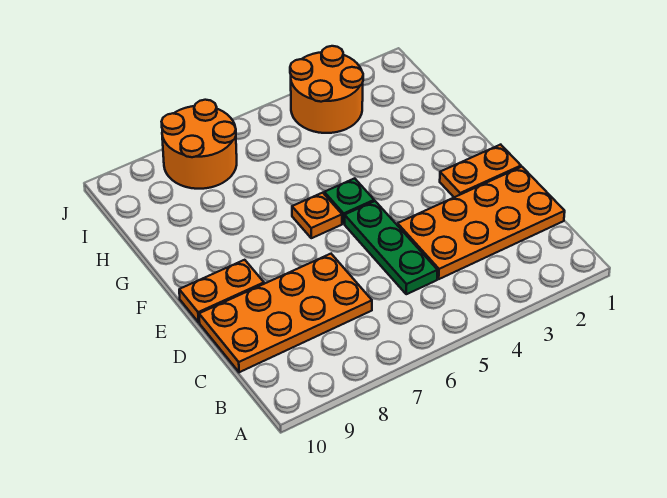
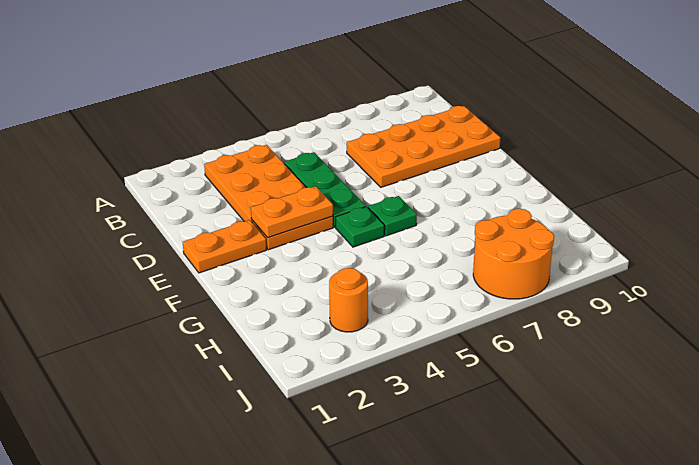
orange plate C1:D4 level 1 -> orange plate B3:E4 level 1
orange plate E9:E10 level 1 -> orange plate E3:E4 level 2
orange plate F6 level 1 -> green plate F6 level 1
orange round brick I3:J4 level 1 -> orange round brick I3 level 1

